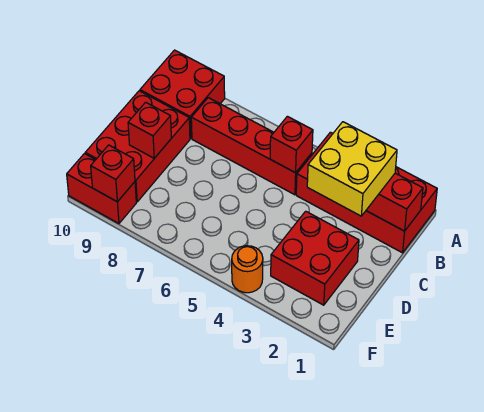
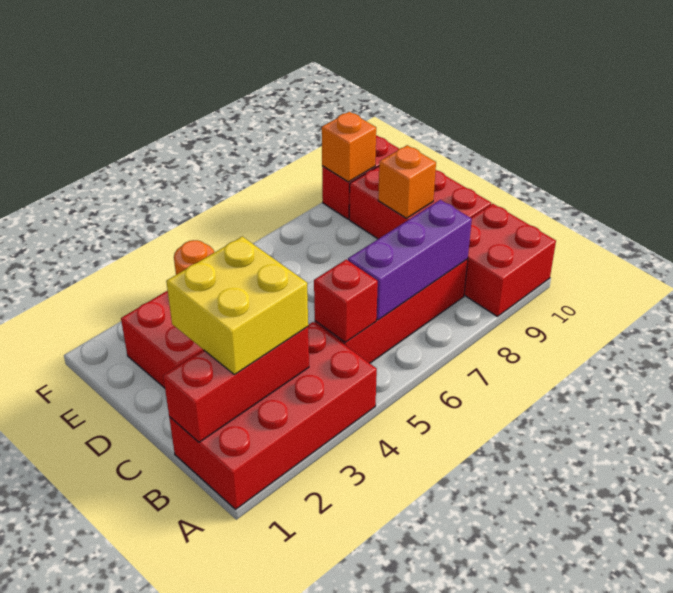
none -> purple brick B6:B8 level 2
red brick D9 level 2 -> orange brick D9 level 2
red brick F9 level 2 -> orange brick F9 level 2

